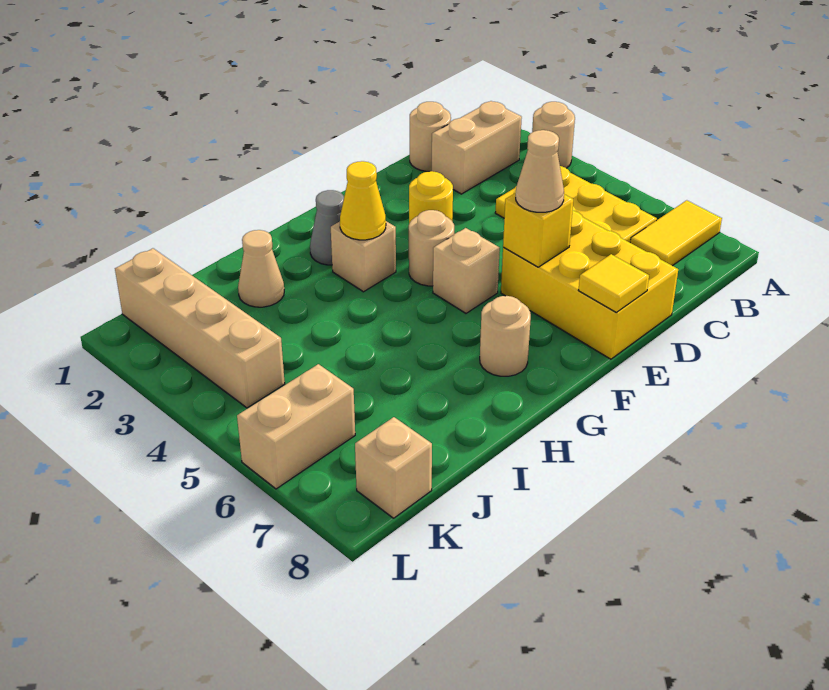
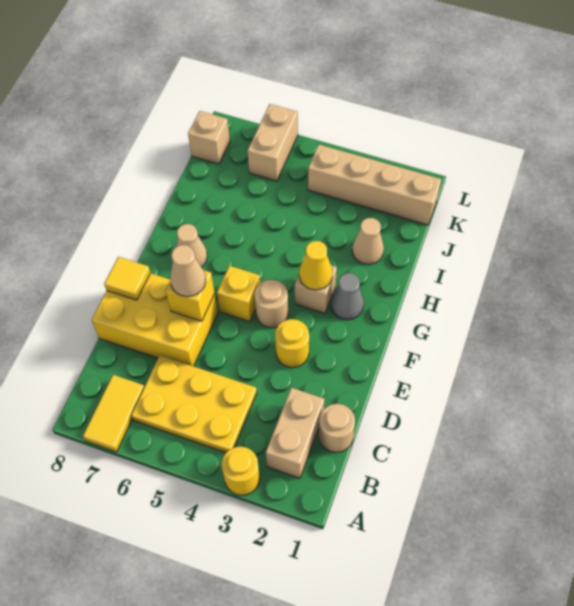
tan round brick A3 level 1 -> yellow round brick A3 level 1
tan brick F5 level 1 -> yellow brick F5 level 1
tan round brick G7 level 1 -> tan cone G7 level 1

